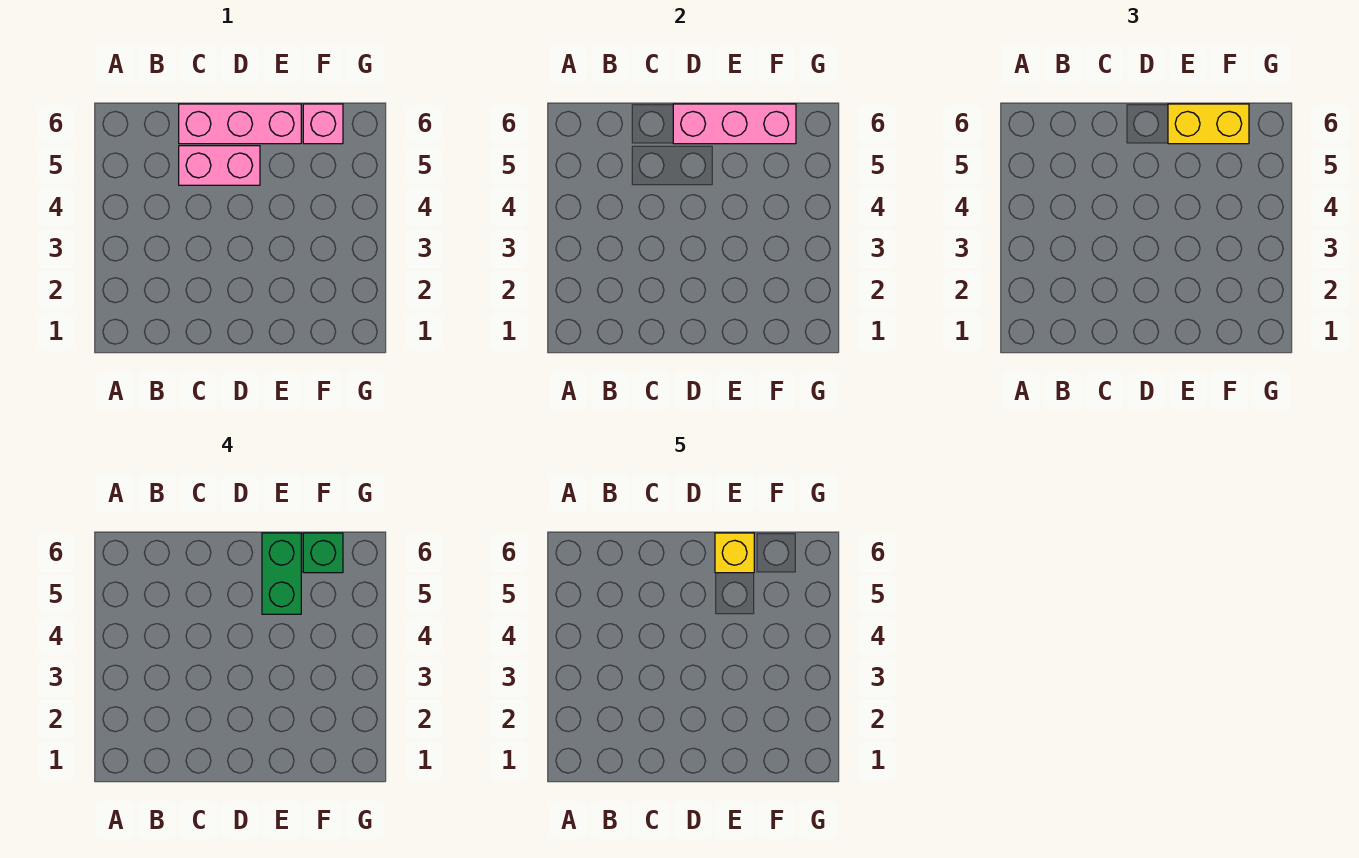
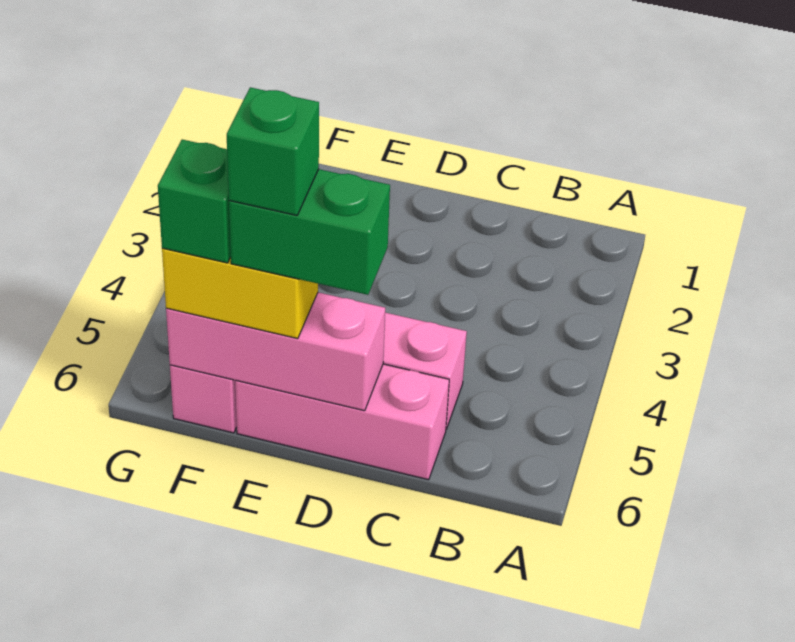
green brick E5:E6 level 4 -> green brick D6:E6 level 4
yellow brick E6 level 5 -> green brick E6 level 5

